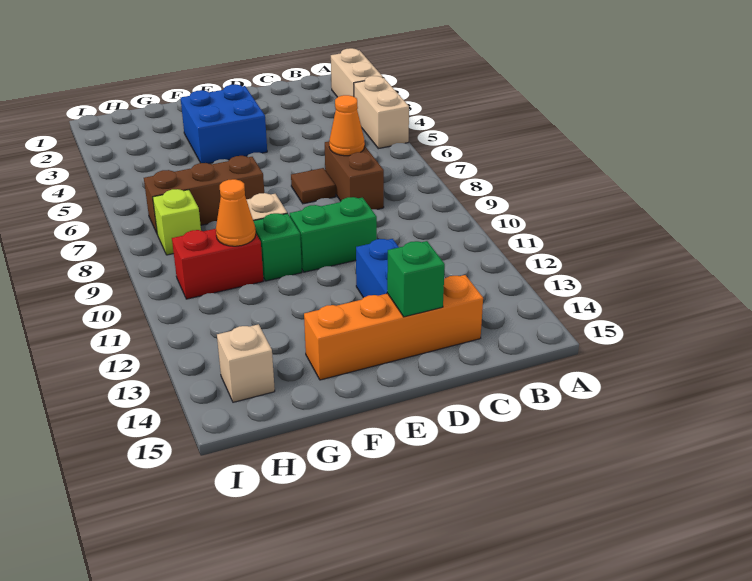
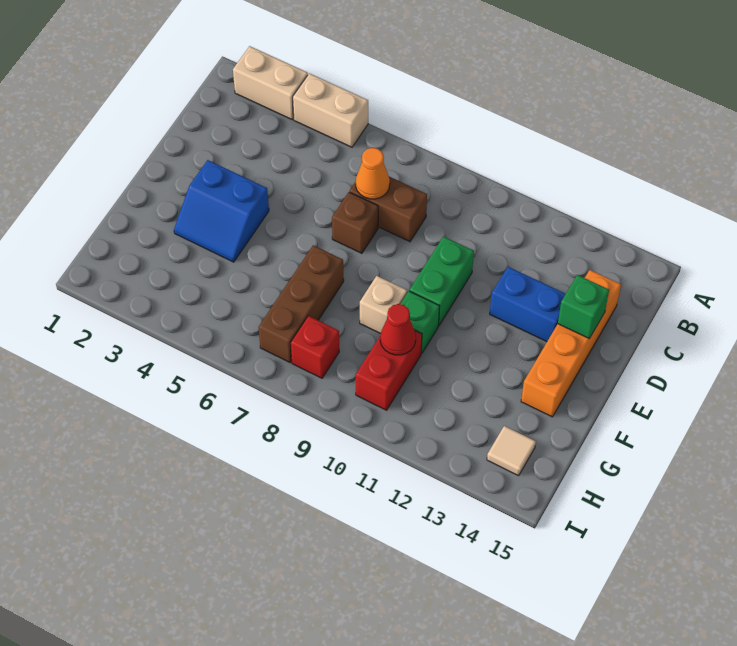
brown tile D7 level 1 -> brown brick D7 level 1
blue brick E3:F4 level 1 -> blue slope E3:F4 level 1 top E
orange cone G10 level 2 -> red cone G10 level 2
lime brick H8 level 1 -> red brick H8 level 1
tan brick H14 level 1 -> tan tile H14 level 1

